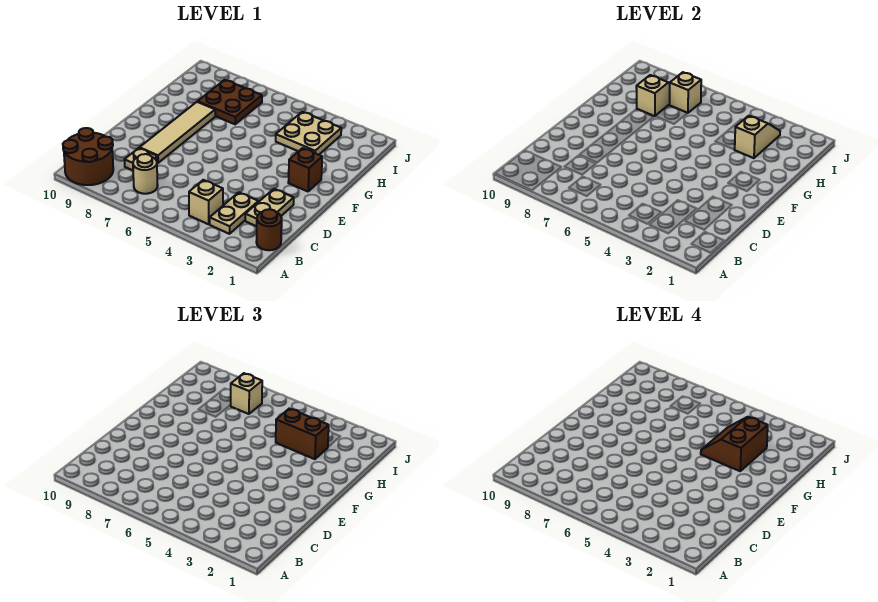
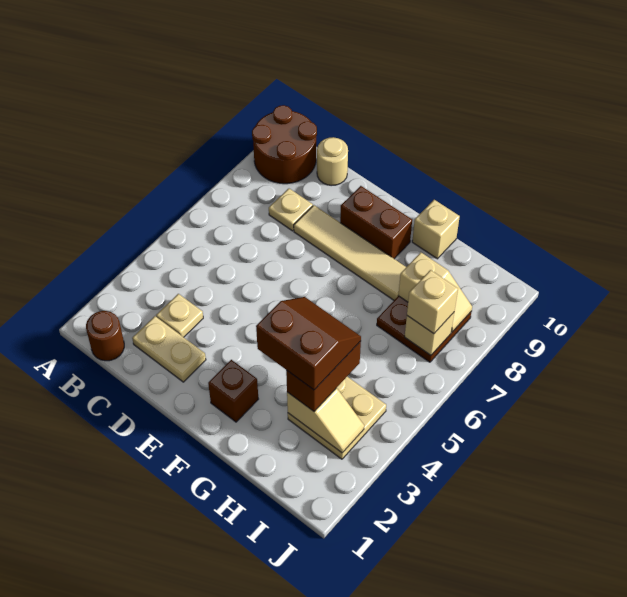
tan plate B3:C3 level 1 -> tan plate C3 level 1
tan brick B4 level 1 -> tan brick G10 level 1
tan round brick B7 level 1 -> tan round brick C10 level 1
none -> brown brick E9:F9 level 1

